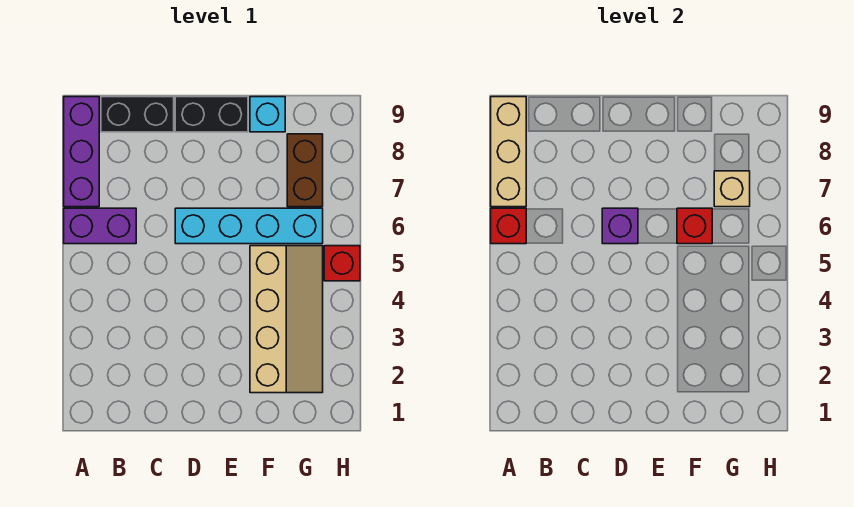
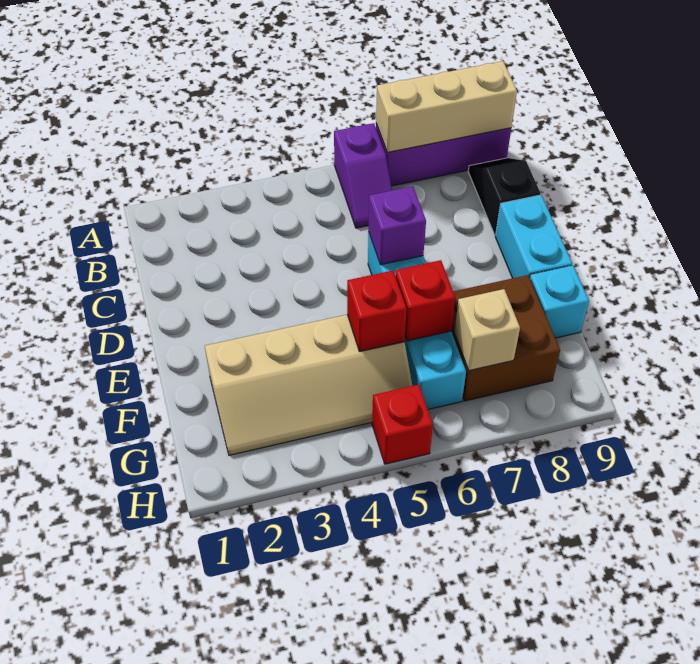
purple brick A6:B6 level 1 -> purple slope A6:B6 level 1 top A
red brick A6 level 2 -> red brick F5 level 2
black brick B9:C9 level 1 -> black slope B9:C9 level 1 top C
black brick D9:E9 level 1 -> cyan brick D9:E9 level 1
brown brick G7:G8 level 1 -> brown brick F7:G8 level 1

